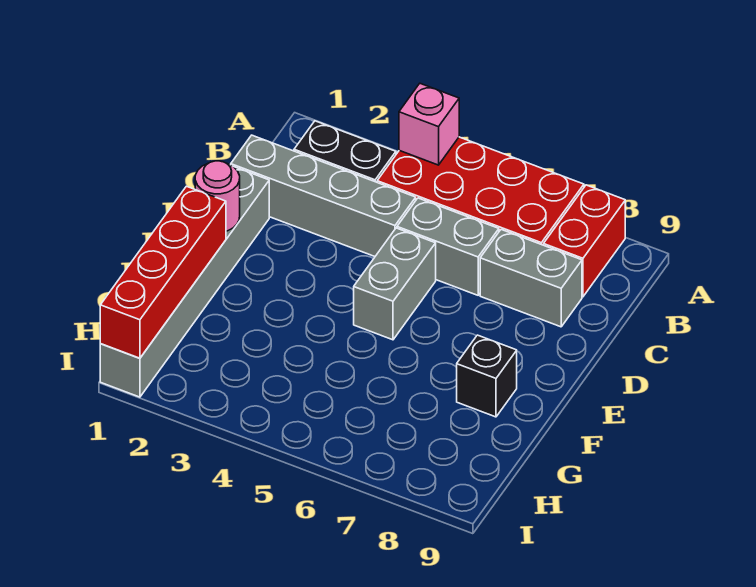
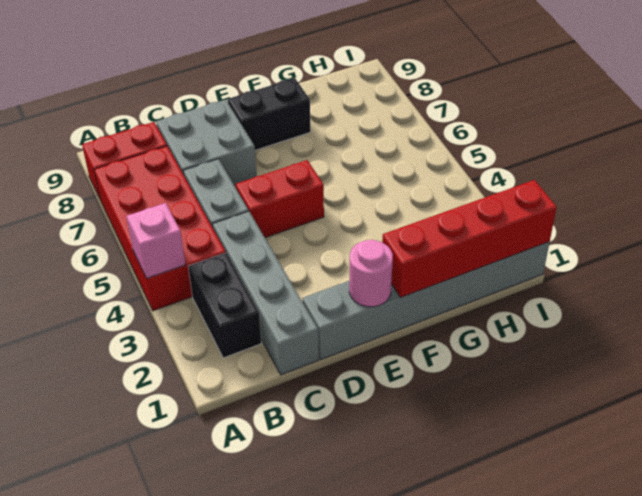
grey brick C7:C8 level 1 -> grey brick C7:D8 level 1
grey brick D5:E5 level 1 -> red brick D5:E5 level 1
black brick F8 level 1 -> black brick E8:F8 level 1

